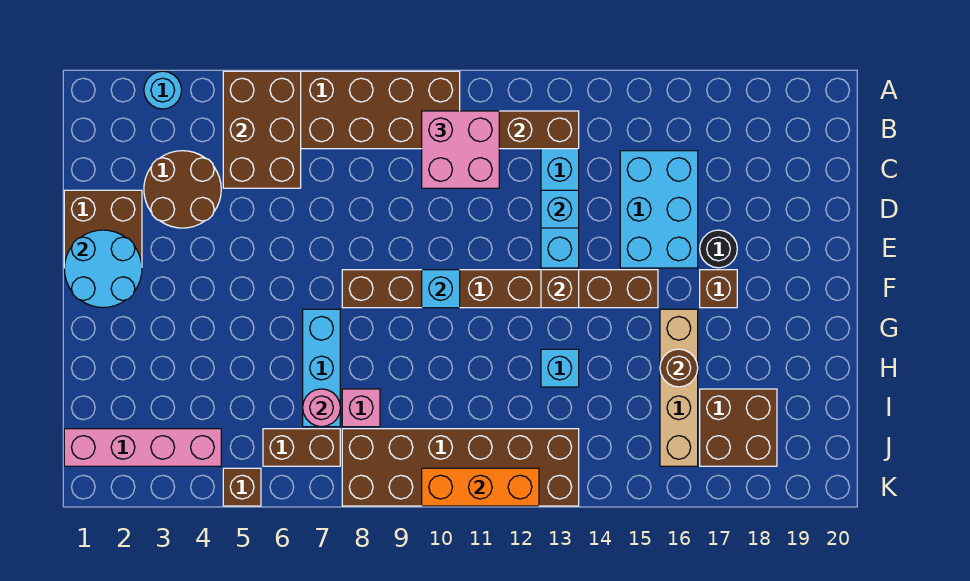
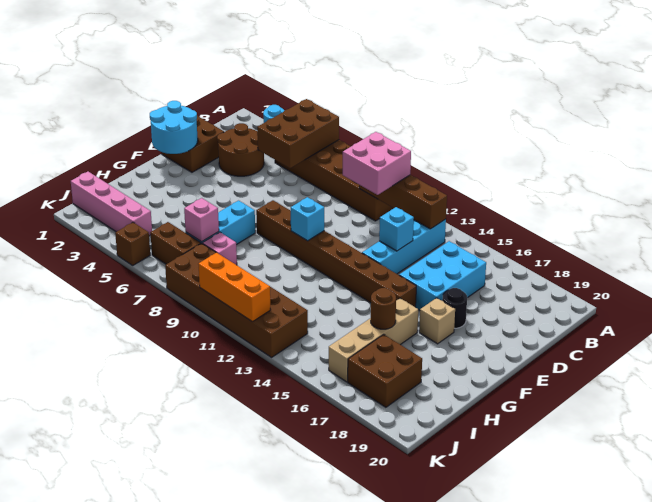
brown brick F13 level 2 -> none
brown brick F17 level 1 -> tan brick F17 level 1
cyan brick H13 level 1 -> none
pink round brick I7 level 2 -> pink brick I7 level 2

